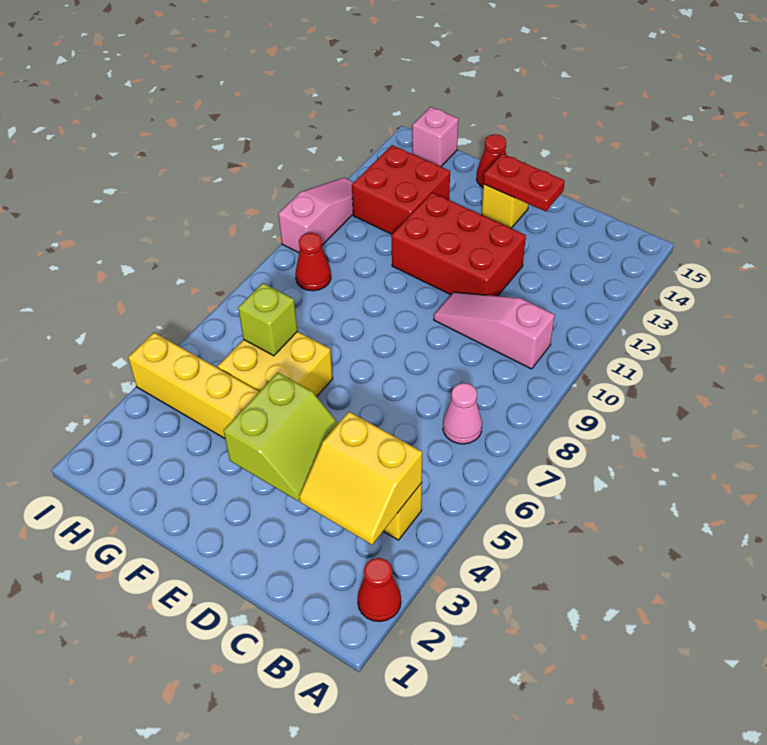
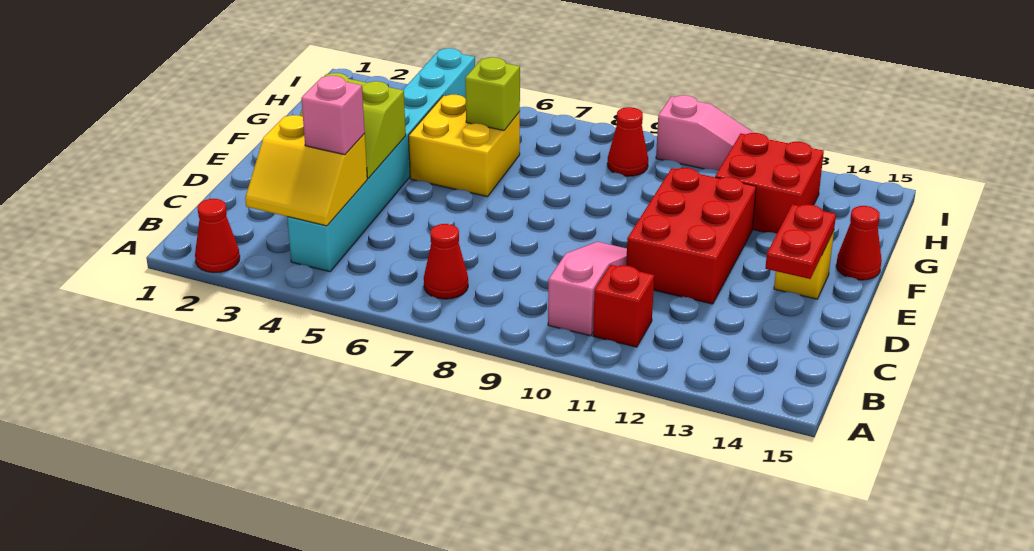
yellow slope B3:C4 level 2 top 4 -> yellow slope B3:C4 level 2 top C
yellow brick B4:I4 level 1 -> cyan brick B4:I4 level 1
pink cone B7 level 1 -> red cone B7 level 1
none -> red brick B11 level 1
pink brick H15 level 1 -> pink brick C4 level 3

